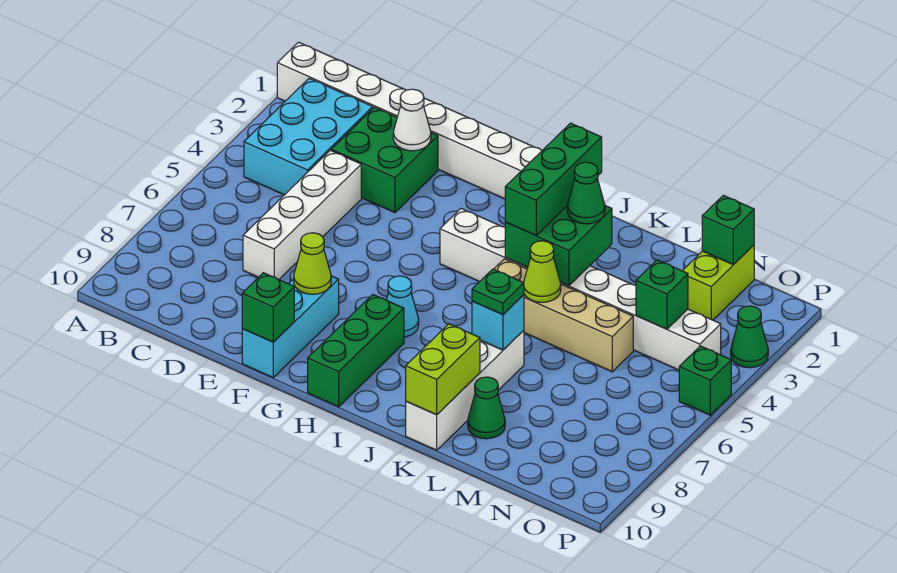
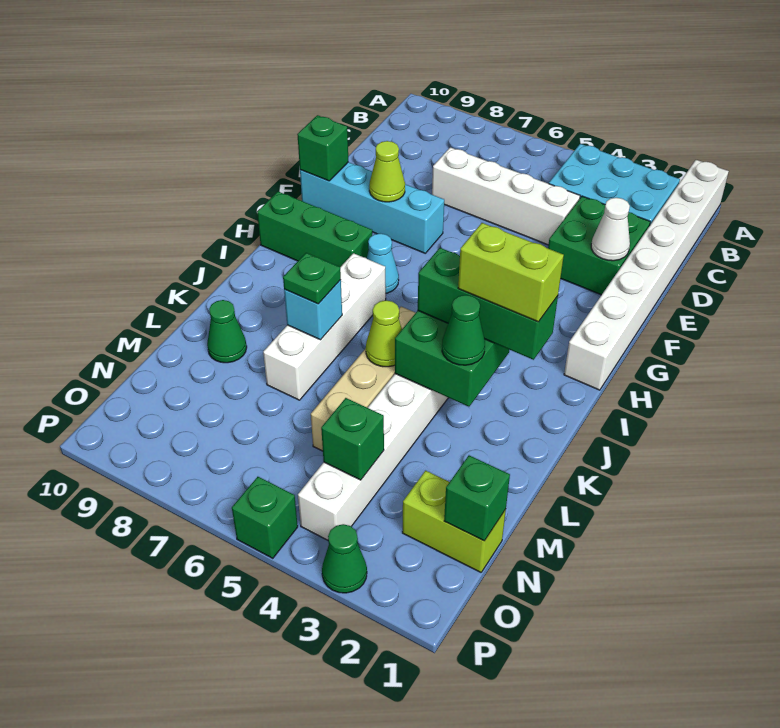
cyan brick F8:F10 level 1 -> cyan brick F7:F10 level 1
white brick K7:K10 level 1 -> white brick I7:L7 level 1
lime brick K9:K10 level 2 -> lime brick J2:J3 level 4

